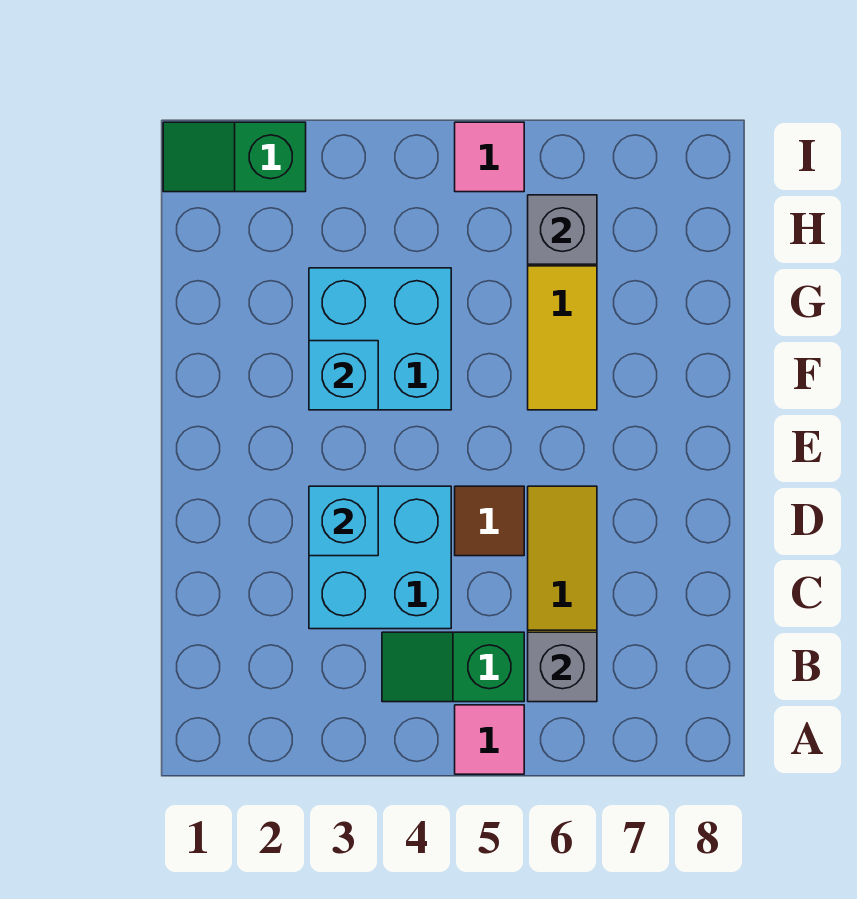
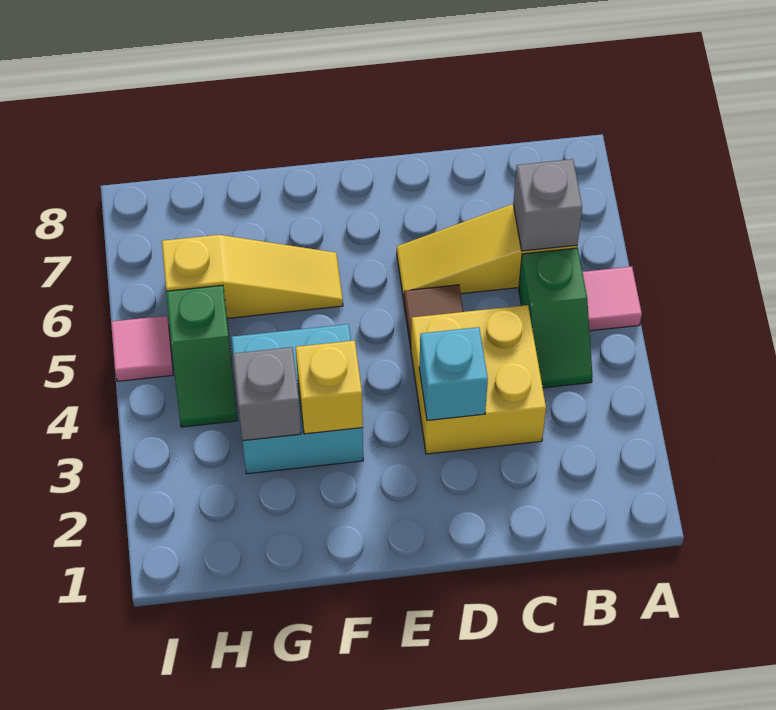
cyan brick C3:D4 level 1 -> yellow brick C3:D4 level 1
cyan brick F3 level 2 -> yellow brick F3 level 2
grey brick H6 level 2 -> grey brick G3 level 2
green slope I1:I2 level 1 top 2 -> green slope H4:H5 level 1 top 5

